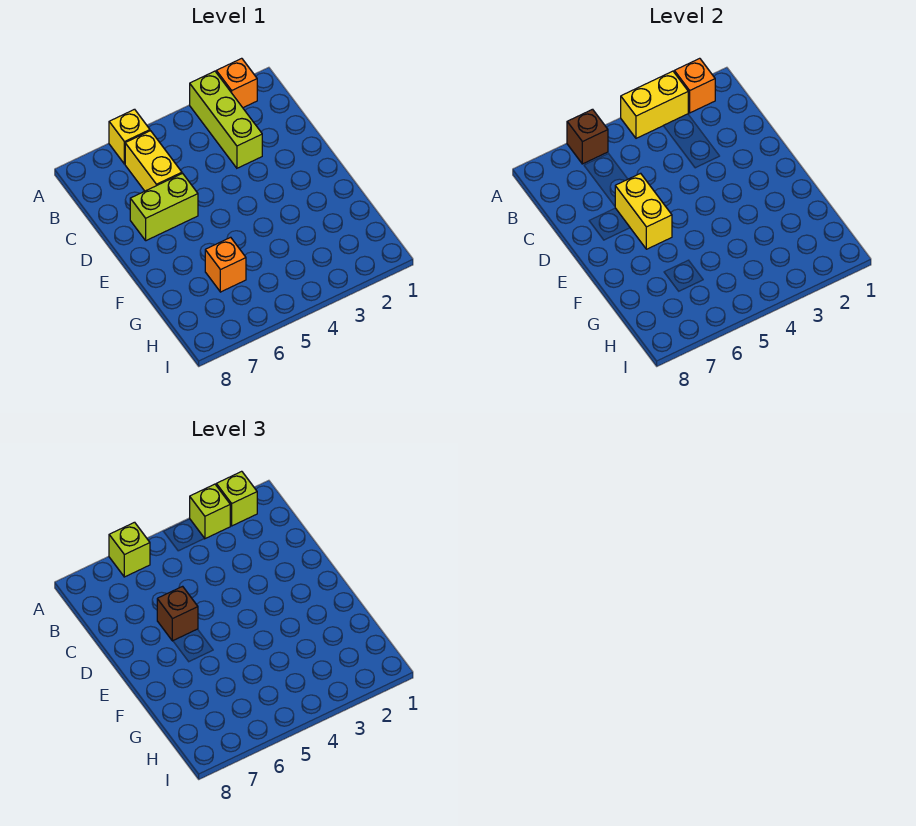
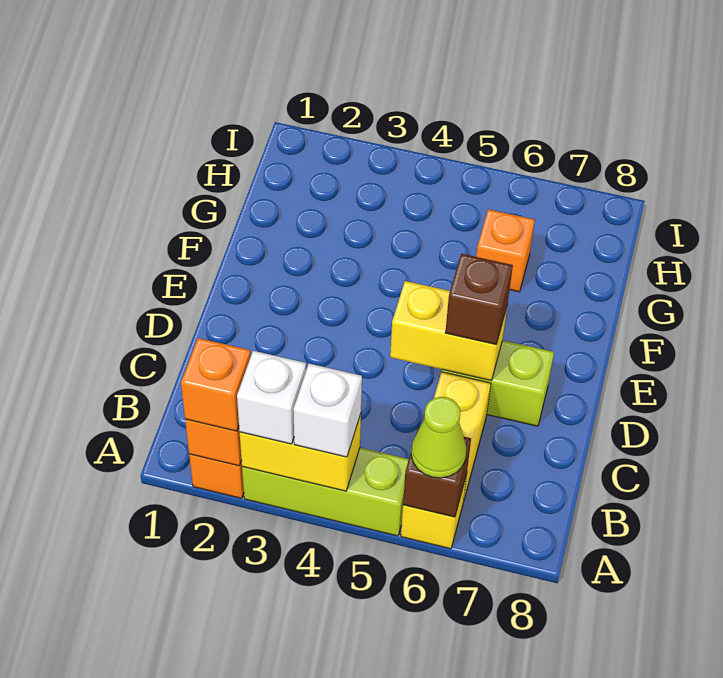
lime brick A2 level 3 -> orange brick A2 level 3
lime brick A3:C3 level 1 -> lime brick A3:A5 level 1
lime brick A3 level 3 -> white brick A3 level 3
none -> white brick A4 level 3
lime brick A6 level 3 -> lime cone A6 level 3
yellow brick D6:E6 level 2 -> yellow brick D5:D6 level 2

